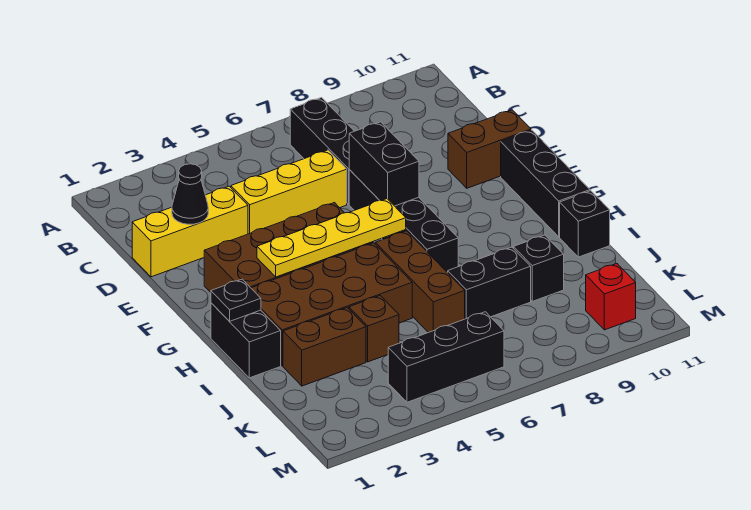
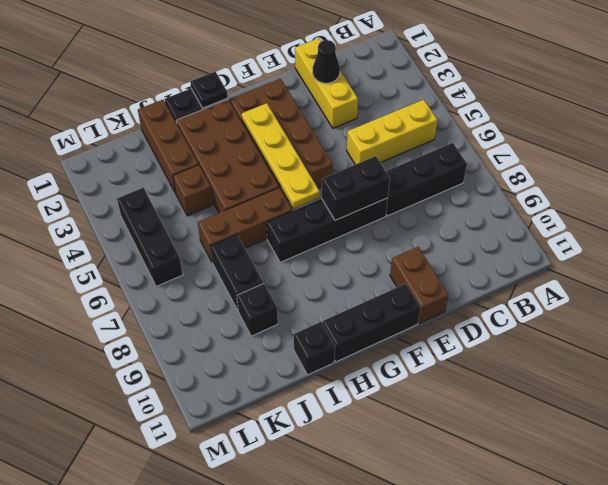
yellow brick D4:D6 level 1 -> yellow brick B5:D5 level 1
brown brick J2:J3 level 1 -> brown brick J1:J3 level 1
red brick L10 level 1 -> none

